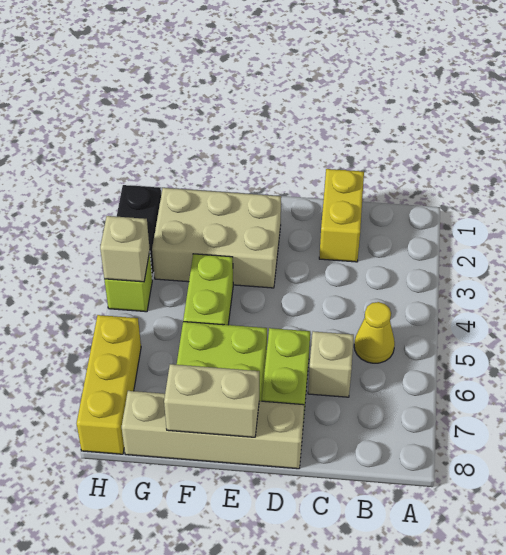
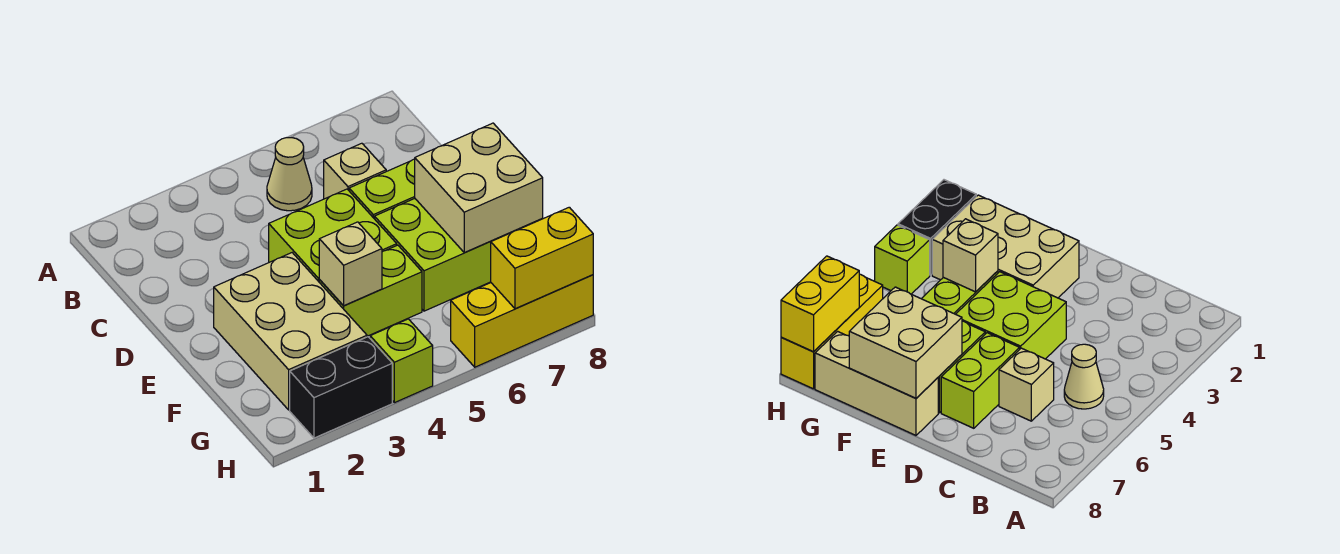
yellow cone B5 level 1 -> tan cone B5 level 1
yellow brick C1:C2 level 1 -> yellow brick H7:H8 level 2
none -> lime brick D4:E5 level 1
tan brick D8:G8 level 1 -> tan brick E8:G8 level 1
tan brick E8:F8 level 2 -> tan brick E7:F8 level 2
tan brick H4 level 2 -> tan brick F4 level 2

